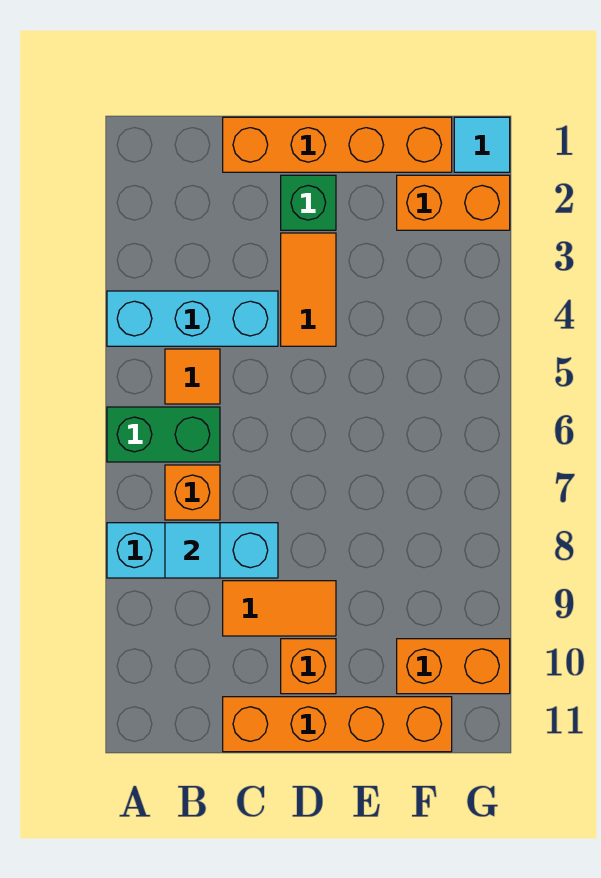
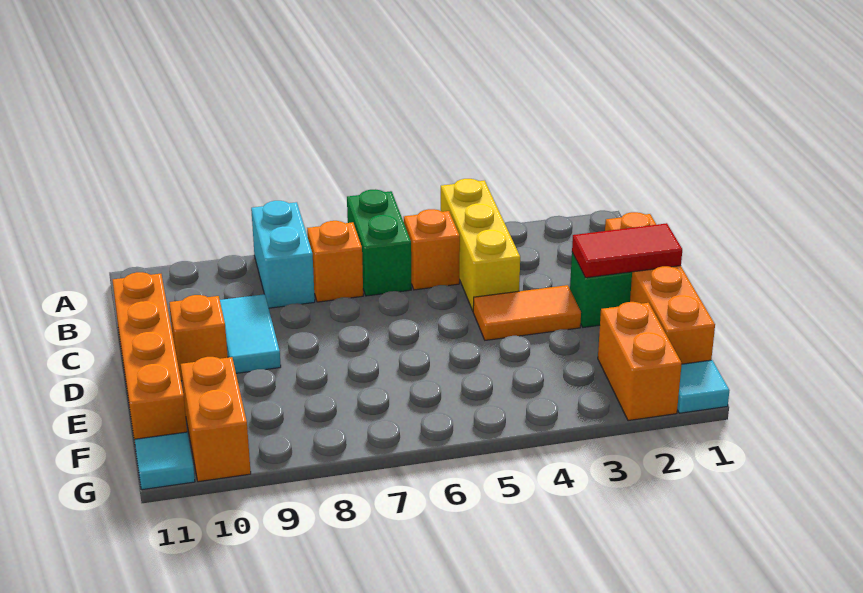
cyan brick A4:C4 level 1 -> yellow brick A4:C4 level 1
cyan brick A8:C8 level 1 -> cyan brick A8:B8 level 1
orange tile B5 level 1 -> orange brick B5 level 1
cyan tile B8 level 2 -> cyan tile G11 level 1
orange tile C9:D9 level 1 -> cyan tile C9:D9 level 1
none -> red tile D1:D2 level 2

